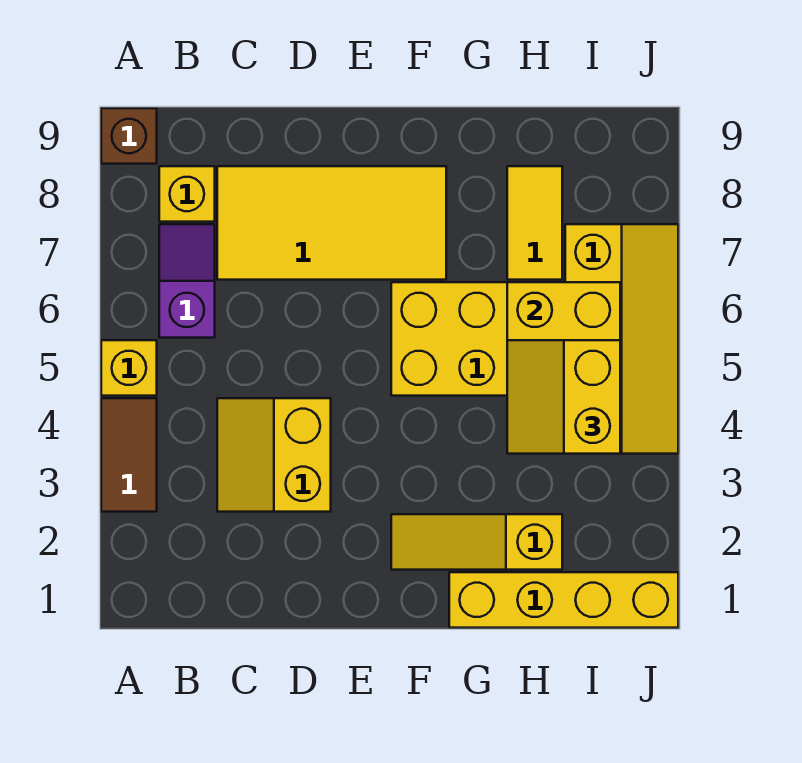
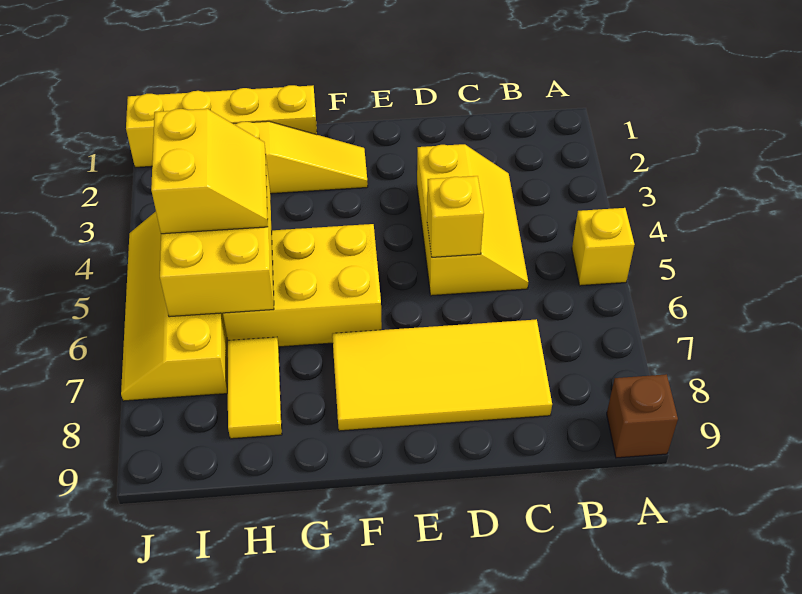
brown tile A3:A4 level 1 -> none
purple slope B6:B7 level 1 top 6 -> none
yellow brick B8 level 1 -> yellow brick D5 level 2
yellow slope C3:D4 level 1 top D -> yellow slope C3:D5 level 1 top D

